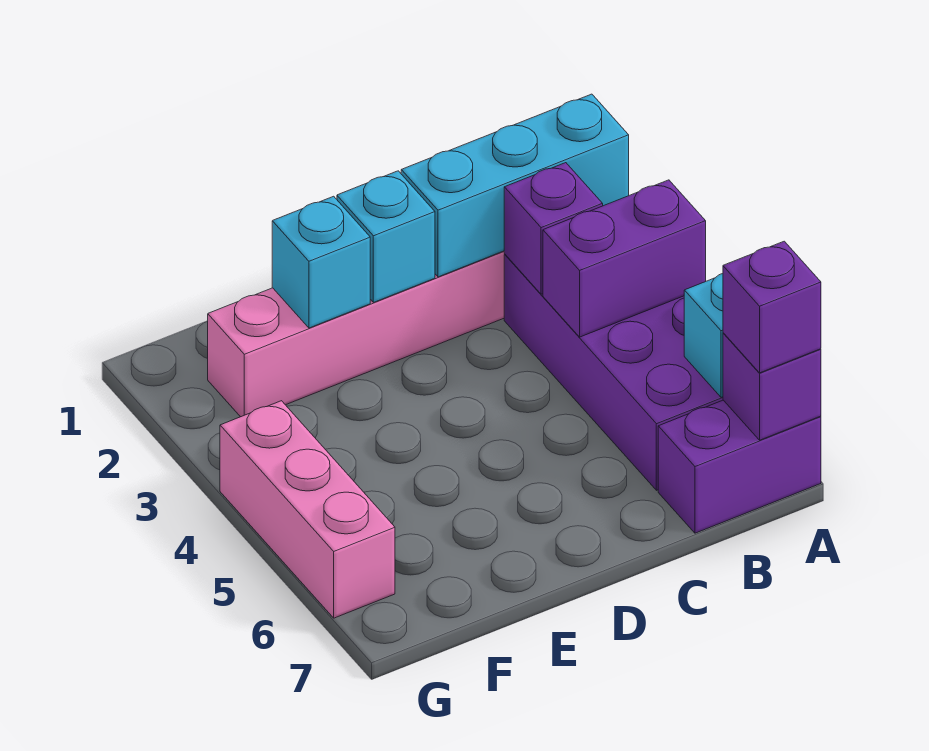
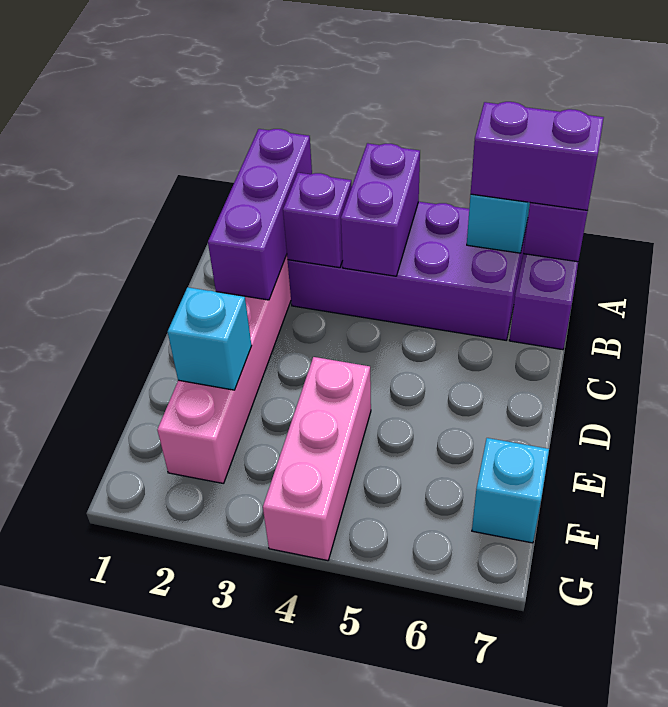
cyan brick A2:C2 level 2 -> purple brick A2:C2 level 2
purple brick A7 level 3 -> purple brick A6:A7 level 3
cyan brick D2 level 2 -> cyan brick F7 level 1
pink brick G4:G6 level 1 -> pink brick E4:G4 level 1

